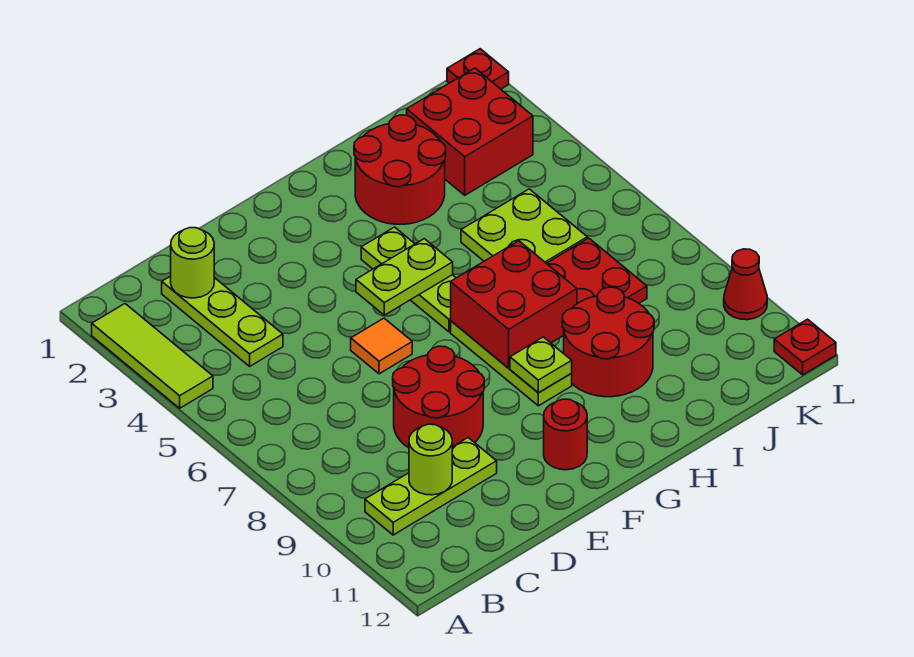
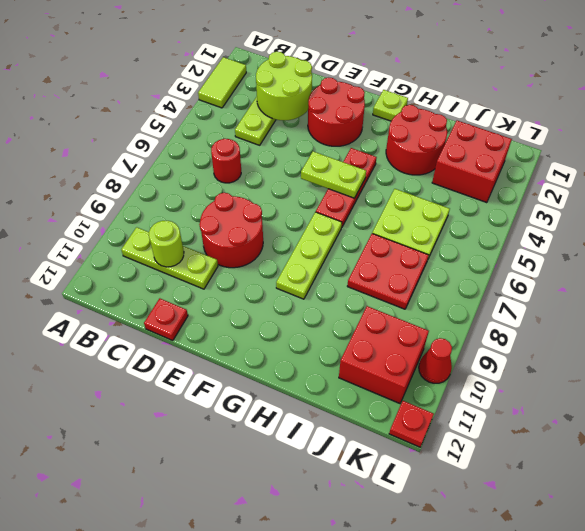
lime tile A2:A4 level 1 -> lime tile A2:A3 level 1
lime round brick C2 level 2 -> lime round brick C2:D3 level 2
orange tile E6 level 1 -> none
red round brick F11 level 1 -> red round brick C6 level 1
lime plate G4:G6 level 1 -> red plate G4:G6 level 1
red brick G7:H8 level 2 -> red brick J10:K11 level 1
lime plate G9 level 2 -> lime plate G1 level 1
red round brick H9:I10 level 1 -> red round brick E2:F3 level 1
red plate L1 level 1 -> red plate D12 level 1

